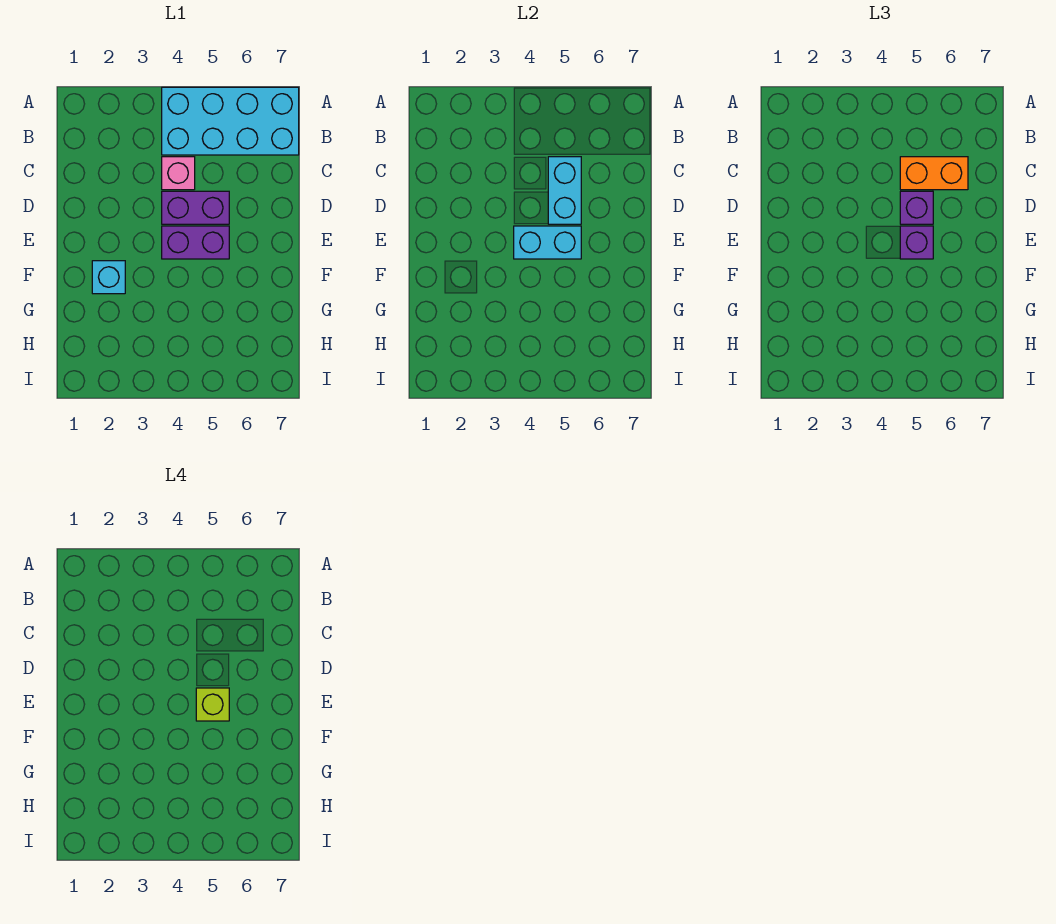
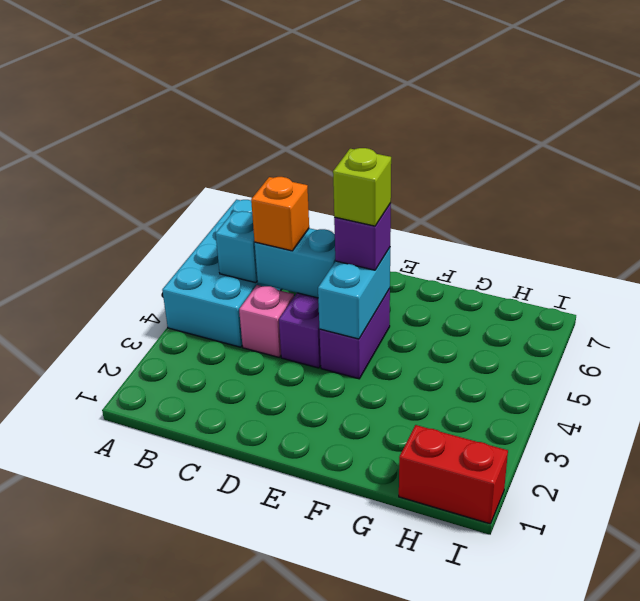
orange brick C5:C6 level 3 -> orange brick C5 level 3
purple brick D5 level 3 -> none
cyan brick F2 level 1 -> cyan brick B5 level 2
none -> red brick H1:I1 level 1

